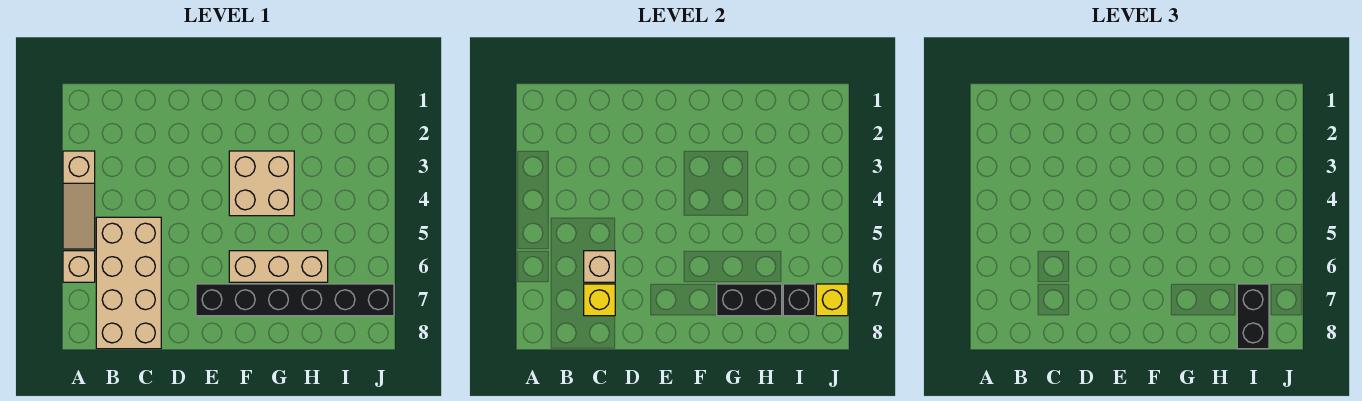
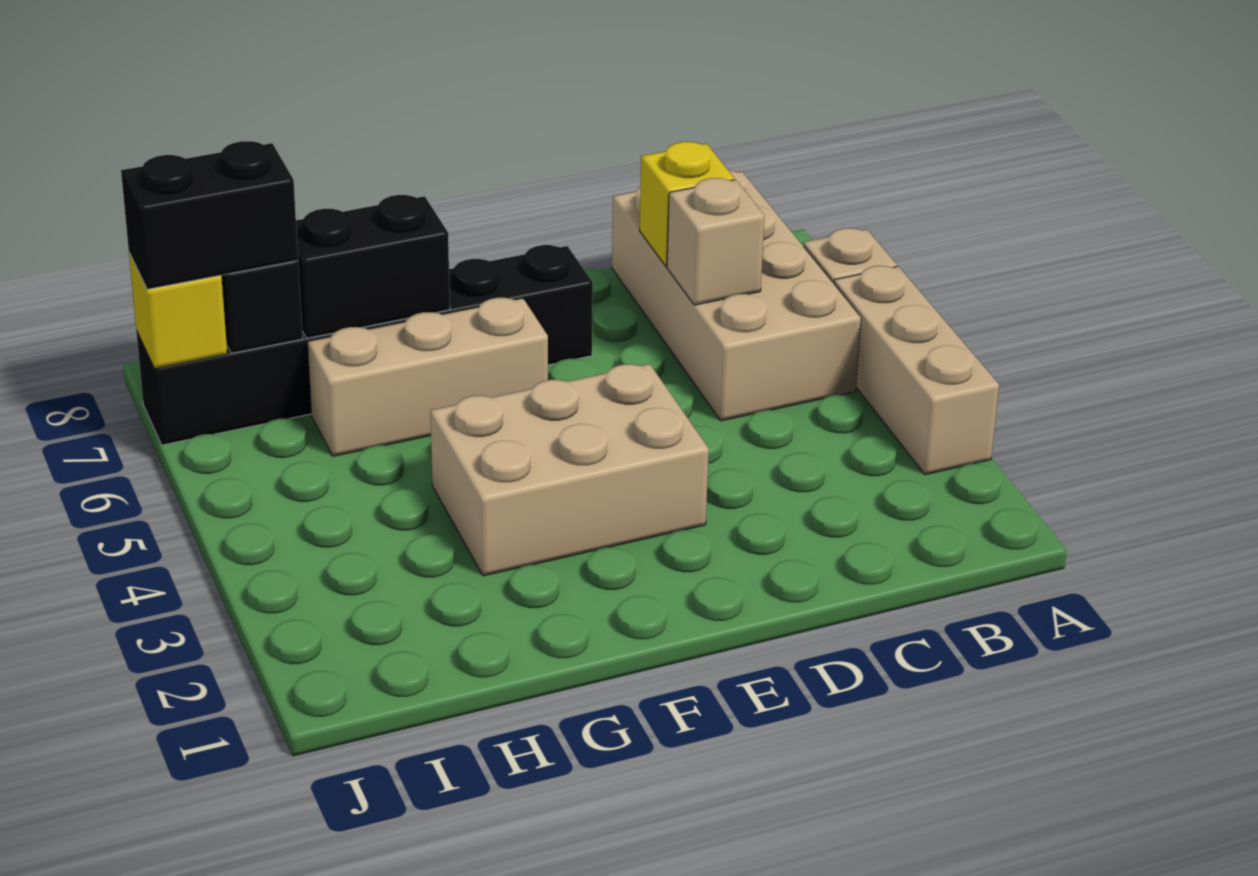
tan slope A3:A5 level 1 top 3 -> tan brick A3:A5 level 1
tan brick F3:G4 level 1 -> tan brick E3:G4 level 1
black brick I7:I8 level 3 -> black brick I7:J7 level 3

